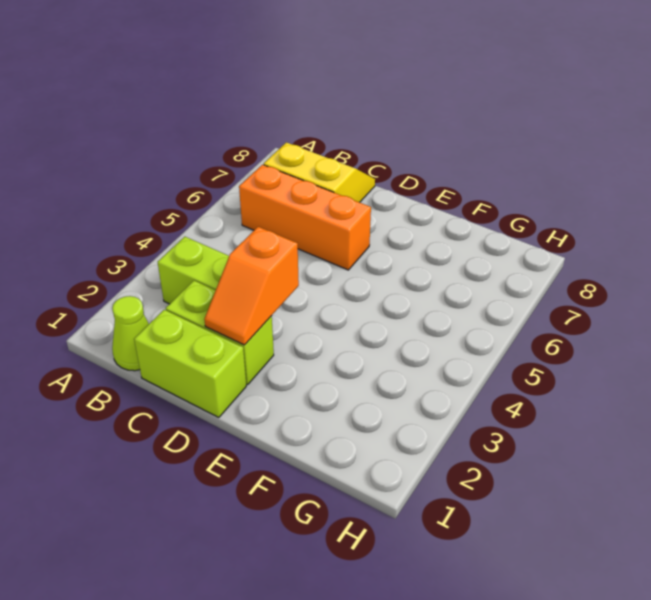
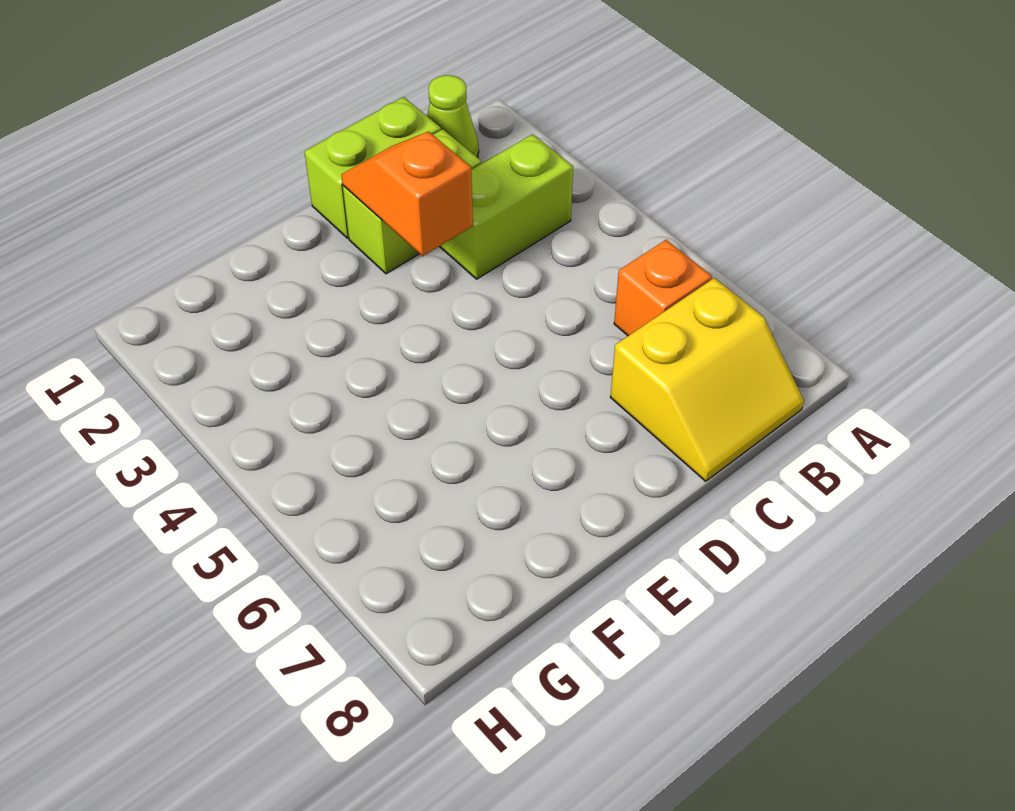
orange brick B6:D6 level 1 -> orange brick B6 level 1

